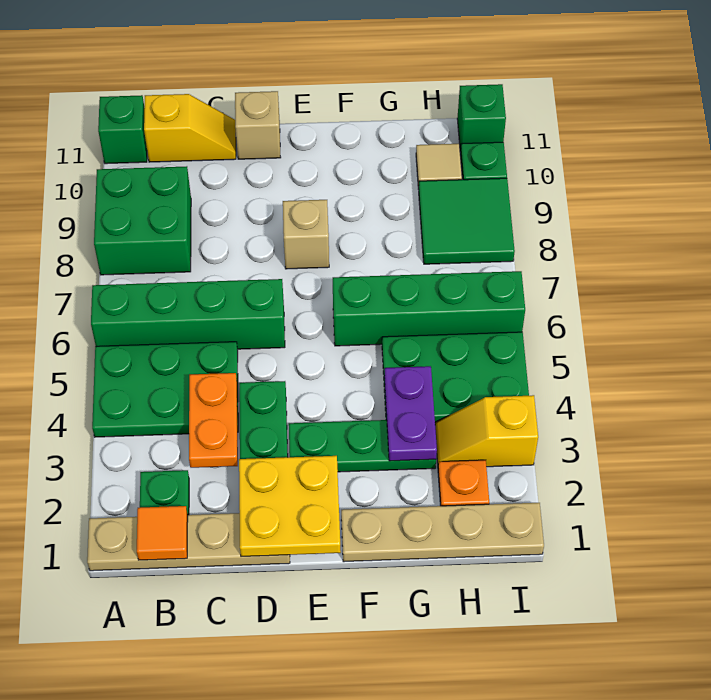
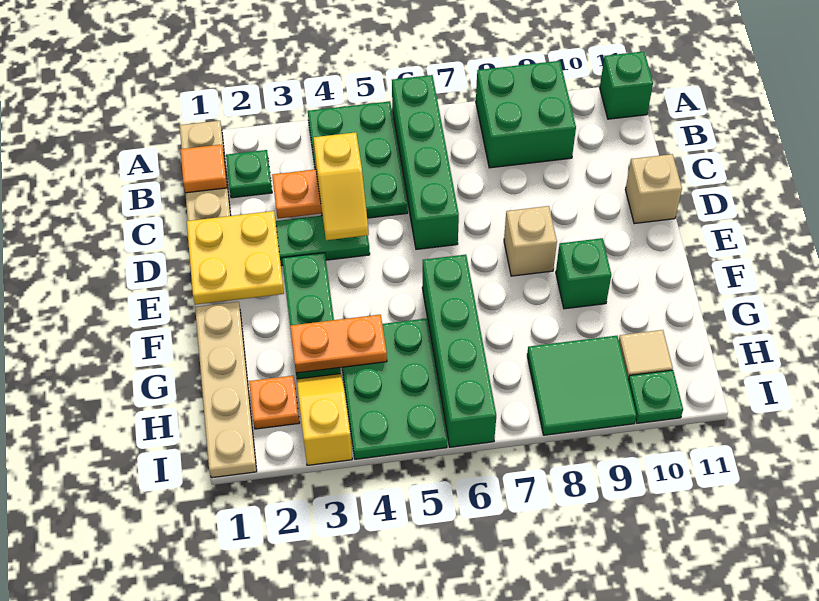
yellow slope B11:C11 level 1 top B -> yellow slope C4:D4 level 3 top C
purple plate G3:G4 level 2 -> orange plate G3:G4 level 2
green brick I11 level 1 -> green brick F9 level 1

